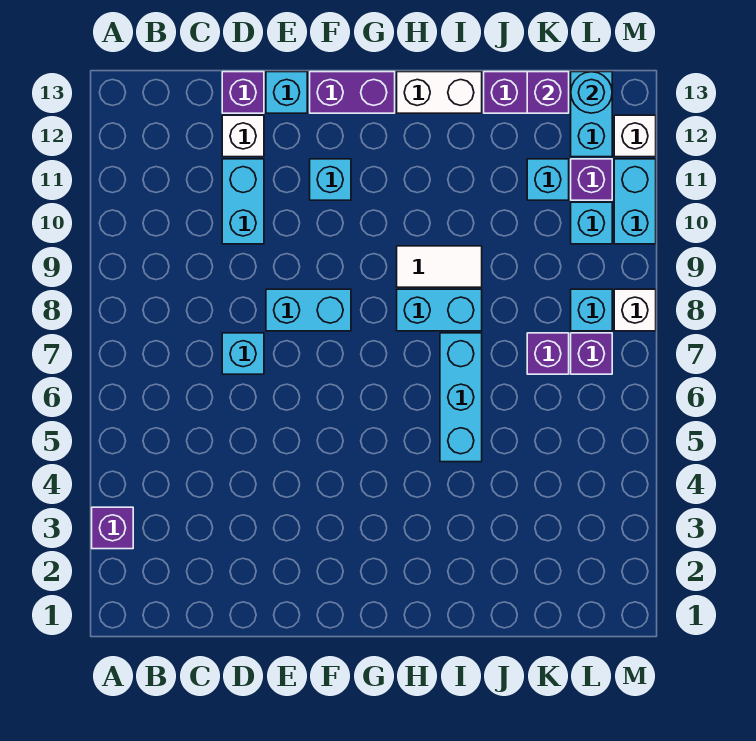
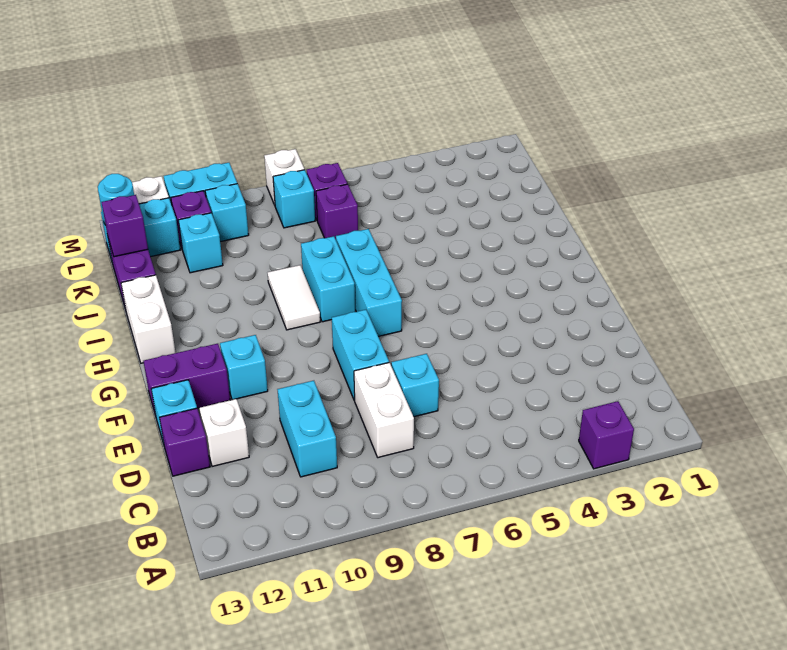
none -> white brick C8:D8 level 1
cyan brick D10:D11 level 1 -> cyan brick C10:D10 level 1
purple brick F13:G13 level 1 -> purple brick F12:F13 level 1
cyan brick I5:I7 level 1 -> cyan brick G7:I7 level 1

